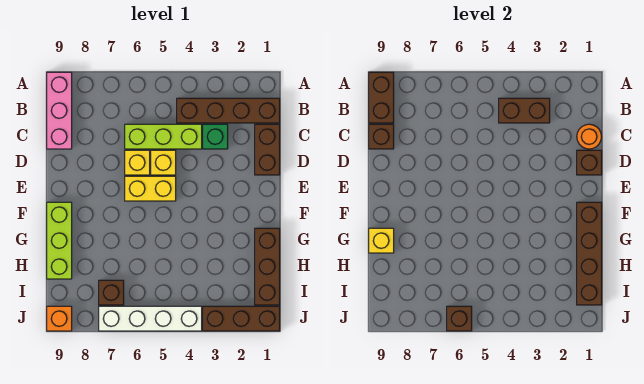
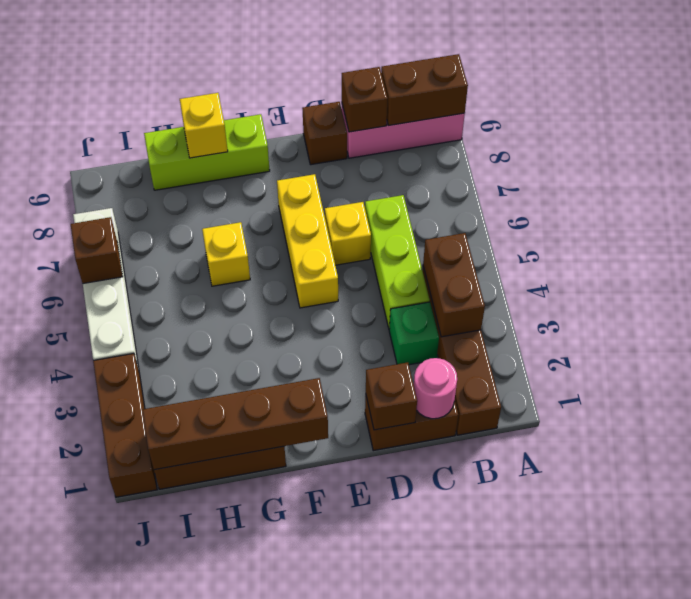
orange round brick C1 level 2 -> pink round brick C1 level 2
yellow brick D5 level 1 -> yellow brick G6 level 1
yellow brick E5:E6 level 1 -> yellow brick E5:E7 level 1
brown brick I7 level 1 -> brown brick D9 level 1
orange brick J9 level 1 -> none

